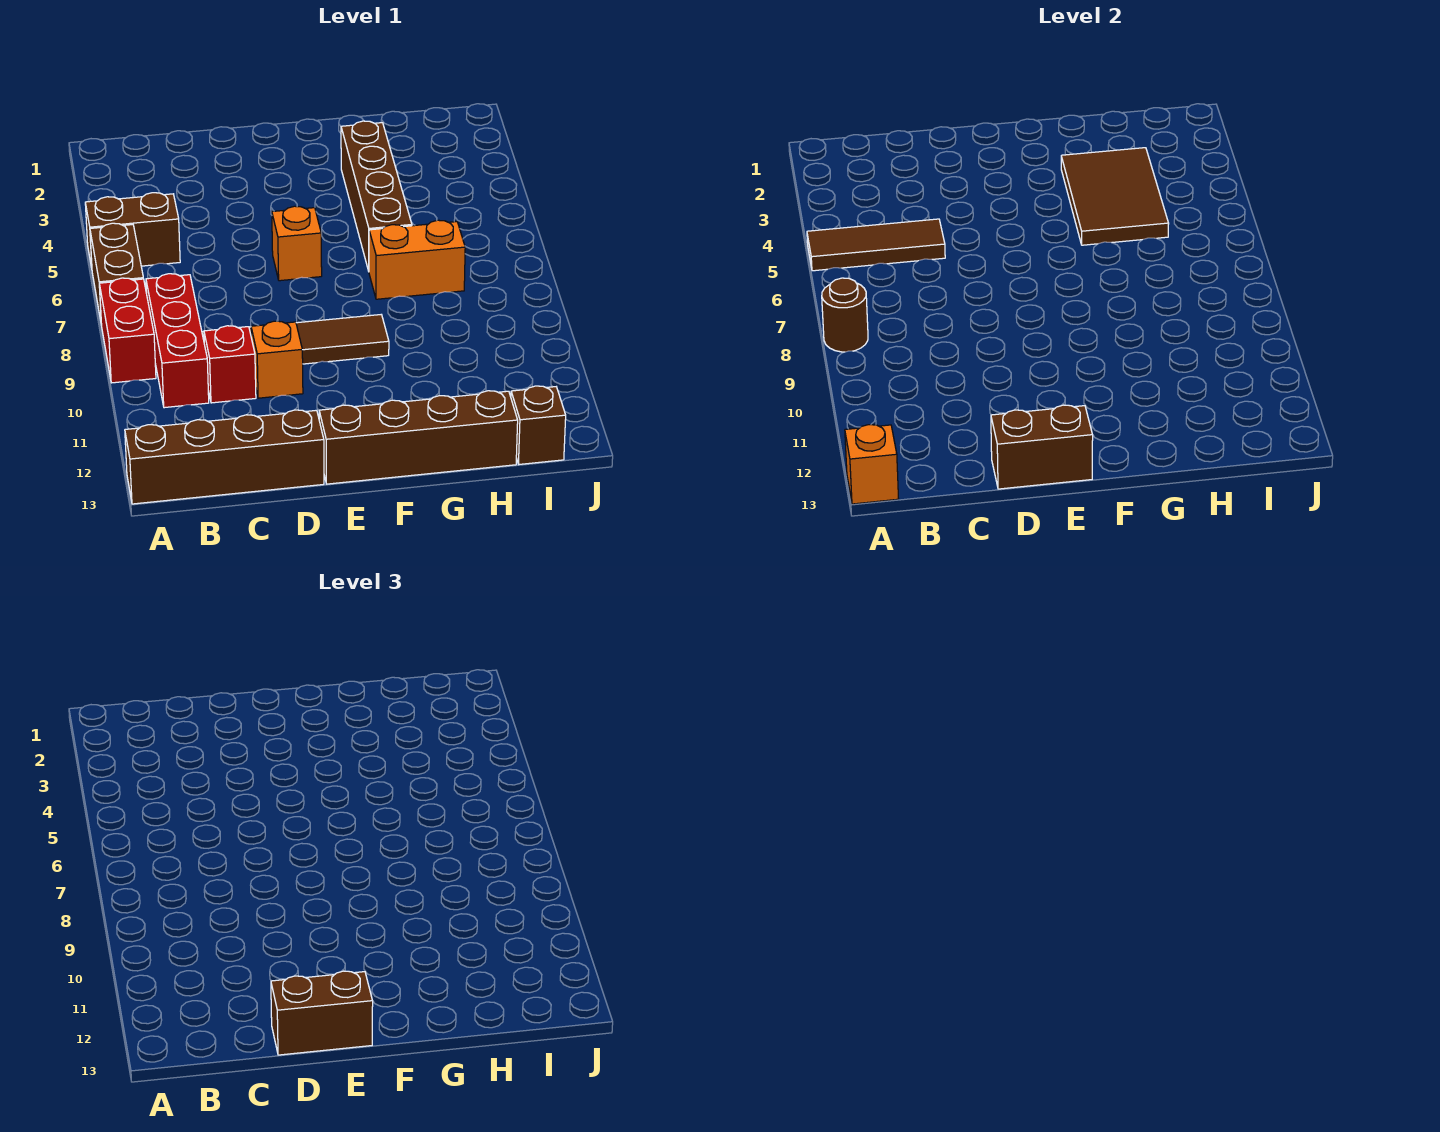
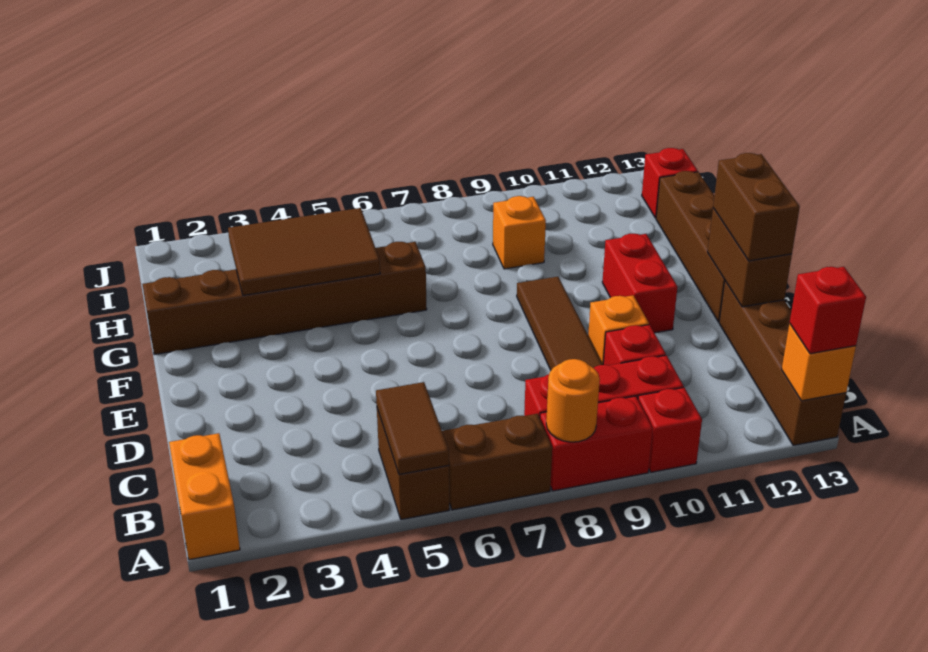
brown tile A5:C5 level 2 -> brown tile A5:B5 level 2
brown round brick A8 level 2 -> orange round brick A8 level 2
none -> red brick A10 level 1
none -> red brick A13 level 3
orange brick E6 level 1 -> orange brick H9 level 1
none -> red brick E11:F11 level 1
brown brick G3:G6 level 1 -> brown brick G1:G6 level 1
orange brick G7:H7 level 1 -> orange brick A1:B1 level 1
brown brick I13 level 1 -> red brick I13 level 1

